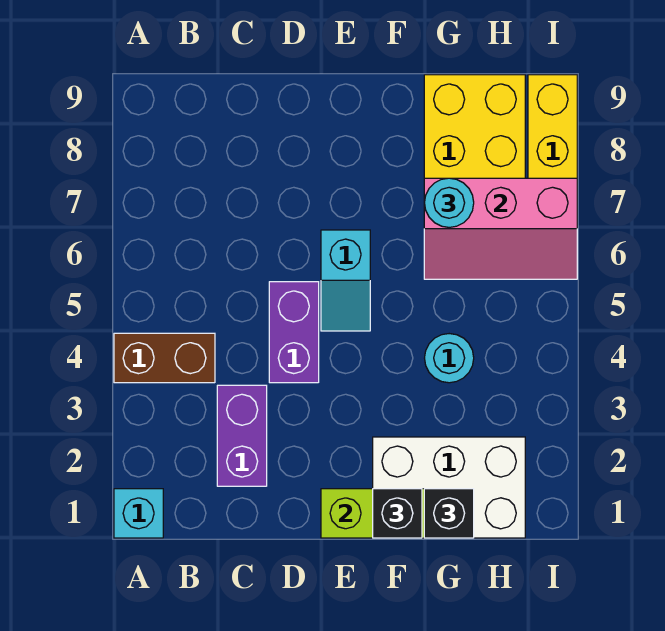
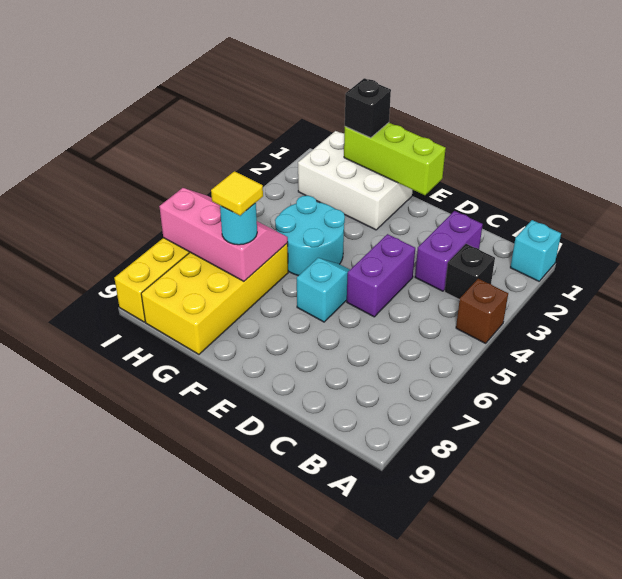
brown brick A4:B4 level 1 -> brown brick A4 level 1
black brick F1 level 3 -> black brick B3 level 1
cyan round brick G4 level 1 -> cyan round brick F4:G5 level 1
none -> yellow tile G7 level 4

